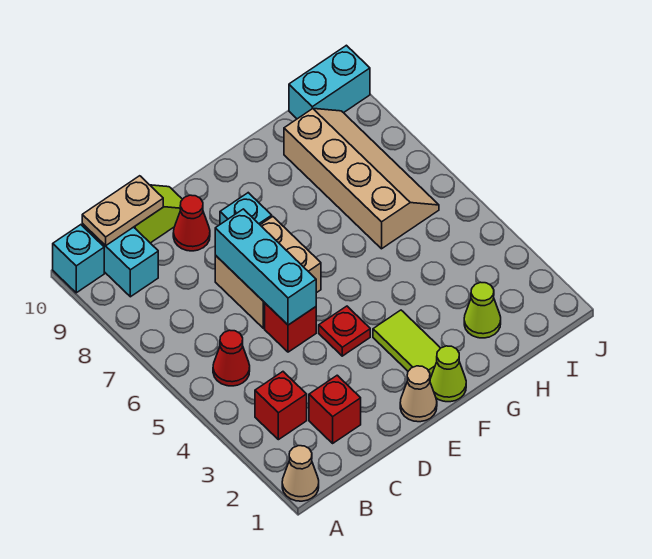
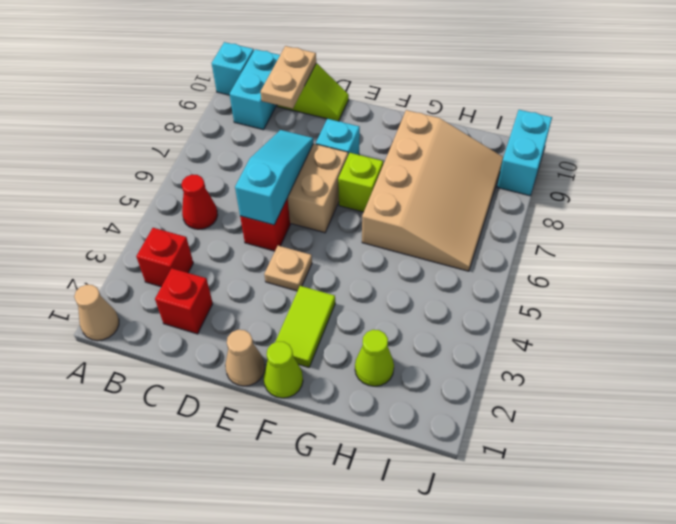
tan plate B10:C10 level 2 -> tan plate C9:C10 level 2
cyan brick D5:D7 level 2 -> cyan slope D5:D7 level 2 top 5
red cone D9 level 1 -> none
red plate E4 level 1 -> tan plate E4 level 1
none -> lime brick F7 level 1
tan slope H6:I9 level 1 top H -> tan slope G6:I9 level 1 top G
cyan brick I10:J10 level 1 -> cyan brick J9:J10 level 1

